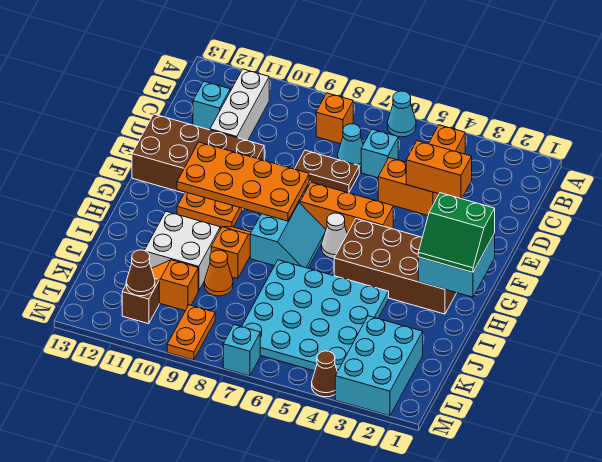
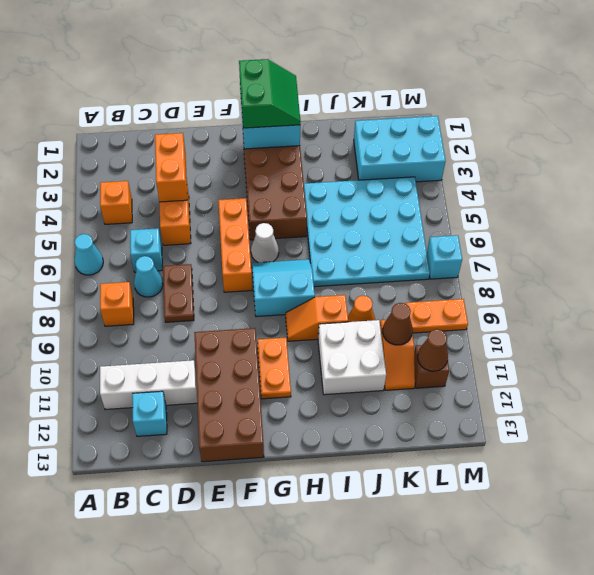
orange plate F8:G11 level 2 -> none
brown cone M4 level 1 -> brown cone K10 level 2

